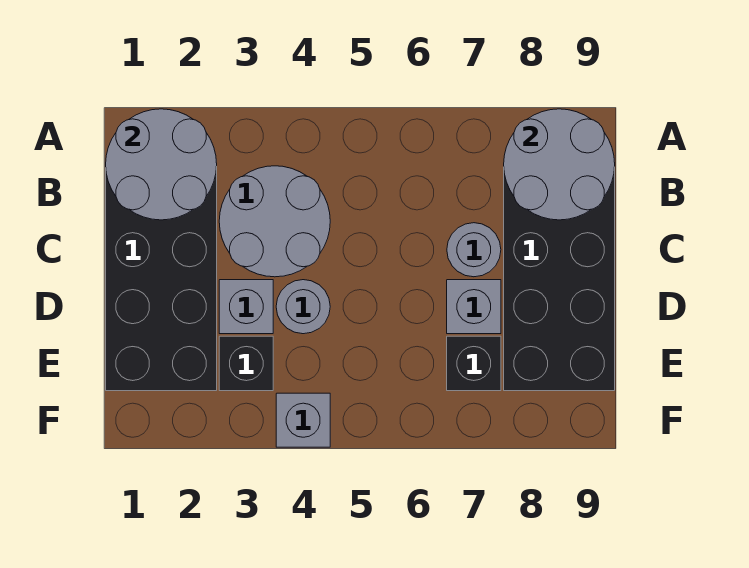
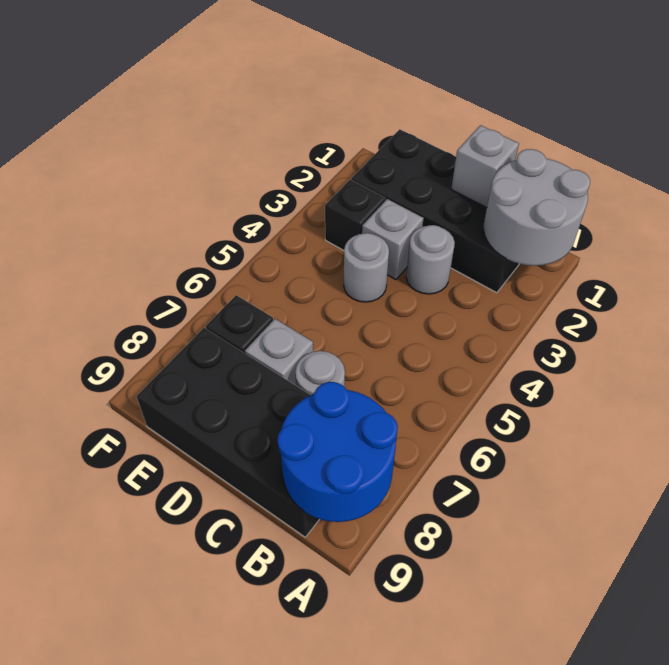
grey round brick A8:B9 level 2 -> blue round brick A8:B9 level 2
grey round brick B3:C4 level 1 -> grey round brick C3 level 1
grey brick F4 level 1 -> grey brick C1 level 2

